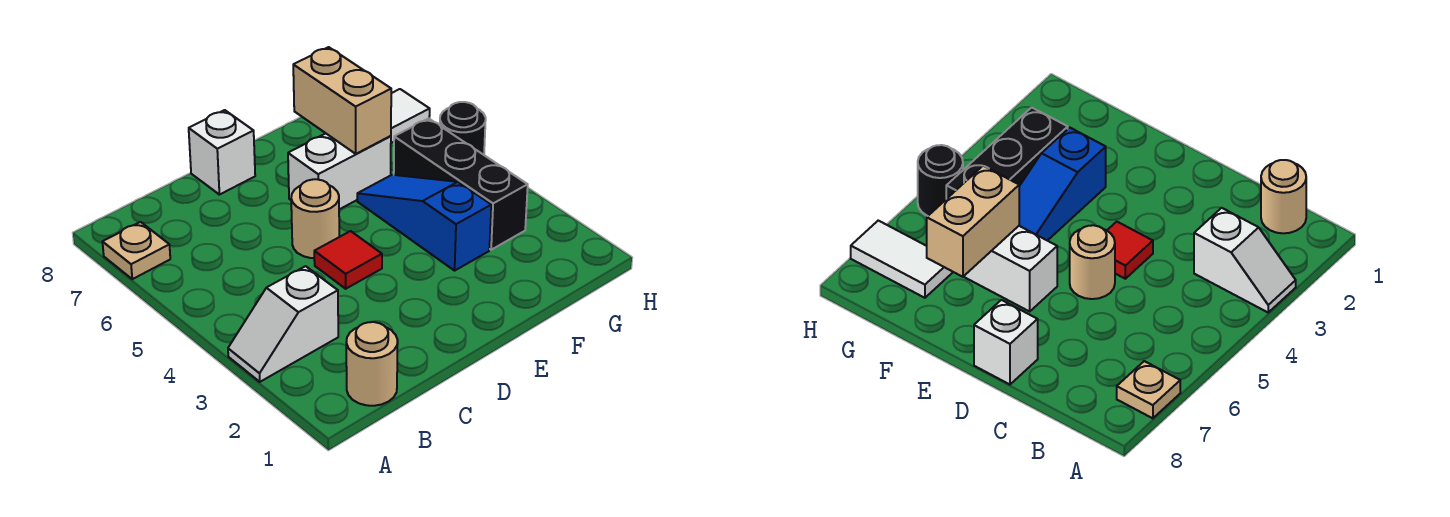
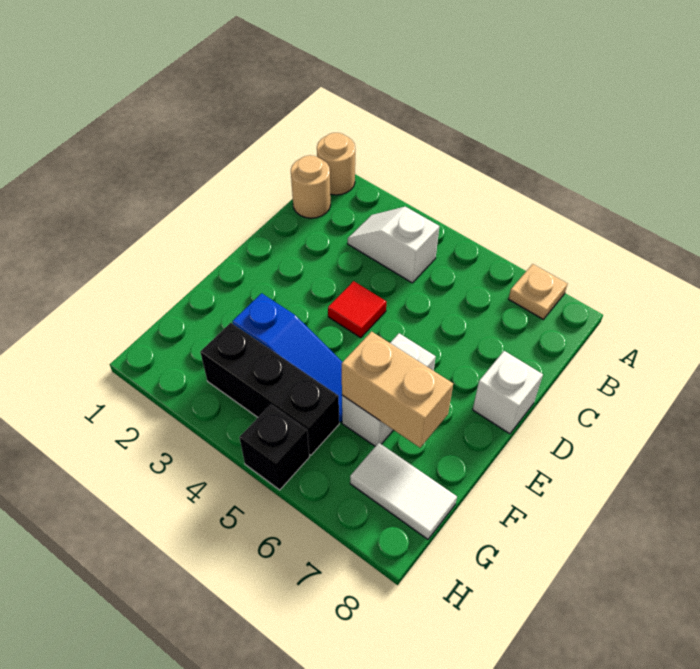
white slope A3:B3 level 1 top B -> white slope B3:B4 level 1 top 4
tan round brick D5 level 1 -> tan round brick A1 level 1
white tile G7:H7 level 1 -> white tile G7:G8 level 1
black round brick H5 level 1 -> black brick H5 level 1

